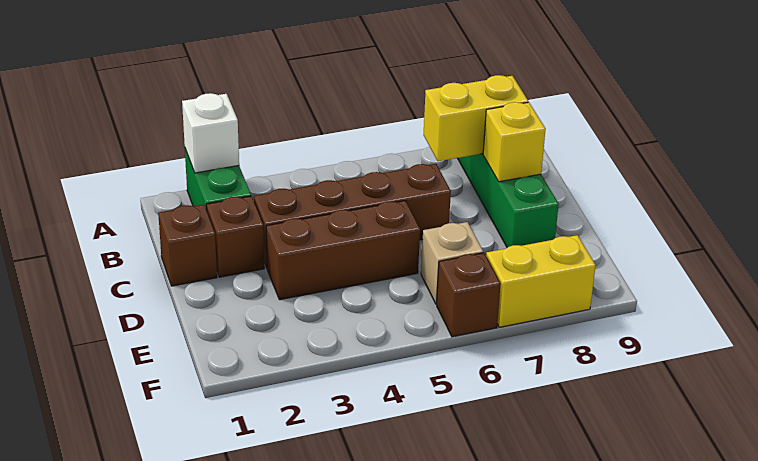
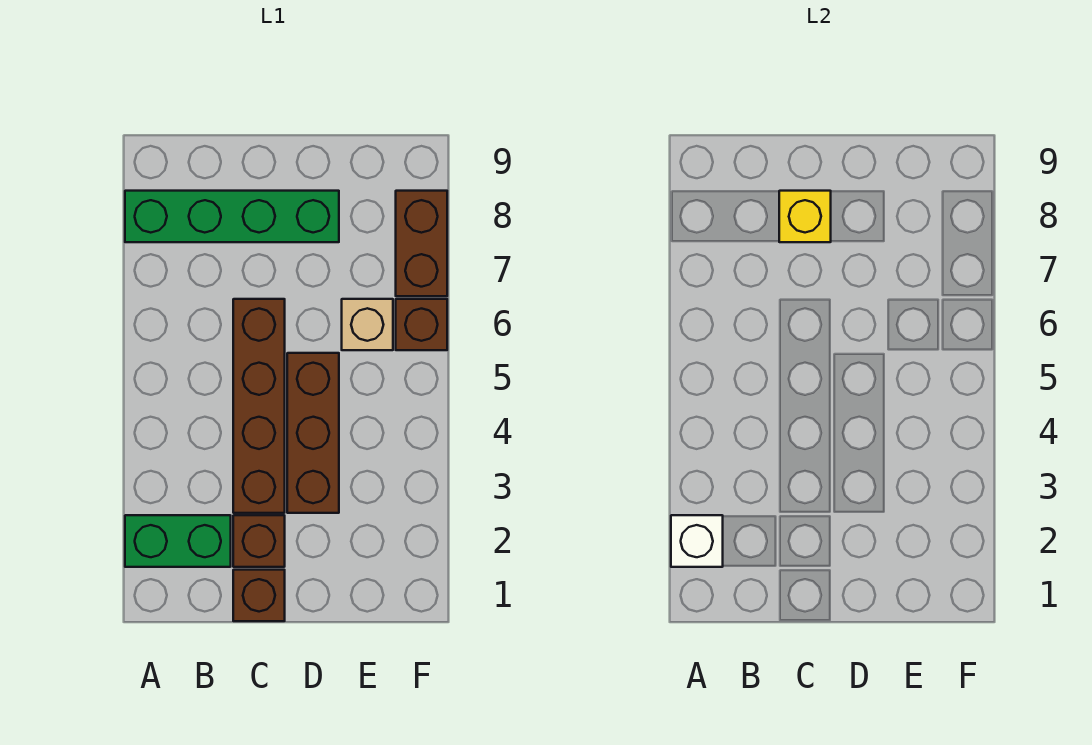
yellow brick B7:B8 level 2 -> none
yellow brick F7:F8 level 1 -> brown brick F7:F8 level 1

